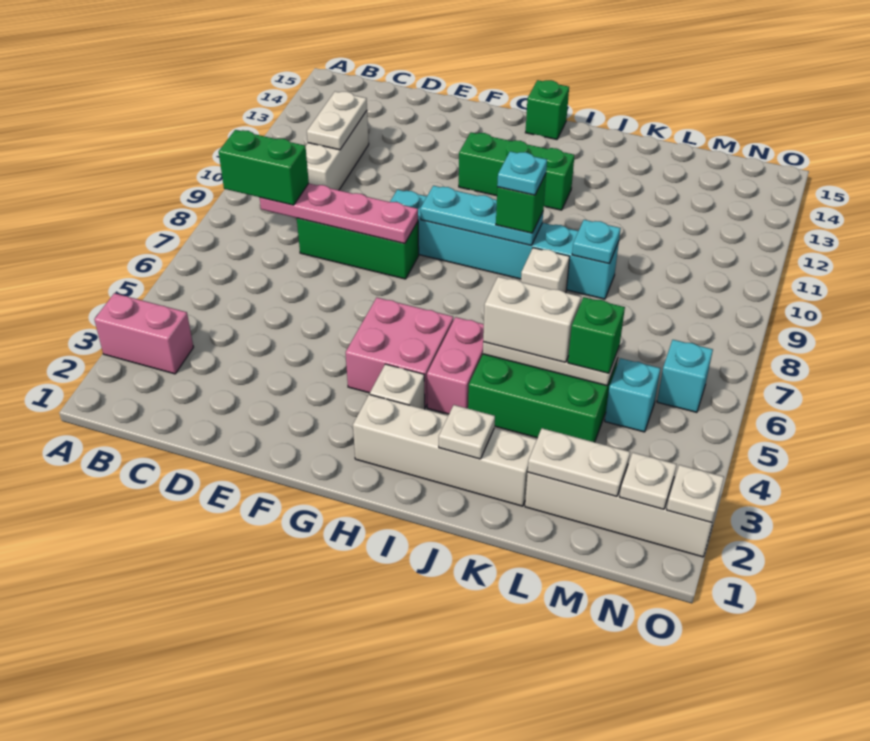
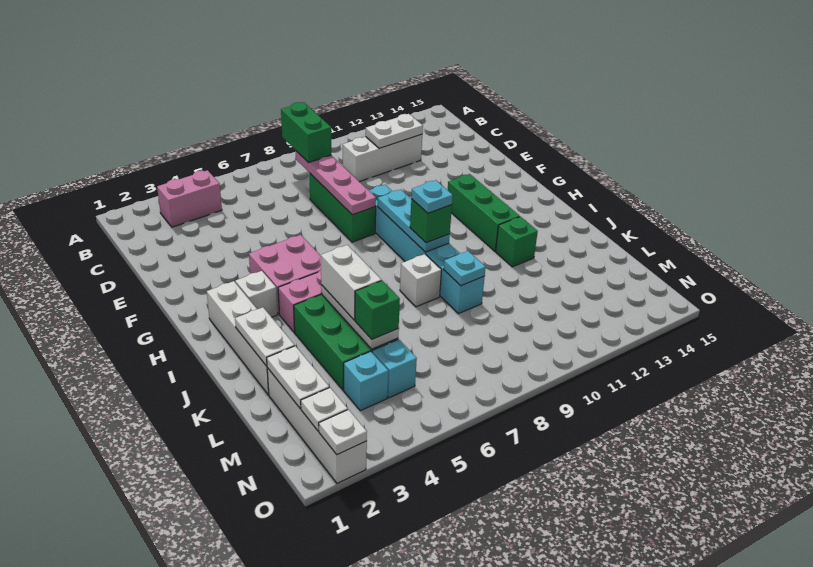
pink brick A3:B3 level 1 -> pink brick B3:B4 level 1
green brick H15 level 1 -> green brick J12 level 1
white plate J2 level 2 -> white plate J2:K2 level 2
cyan brick N6 level 1 -> cyan brick M4 level 1

